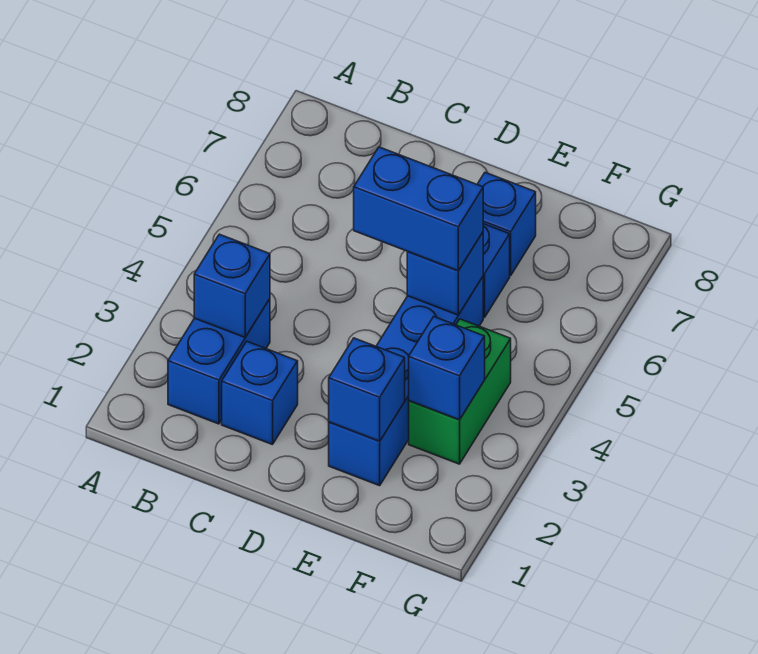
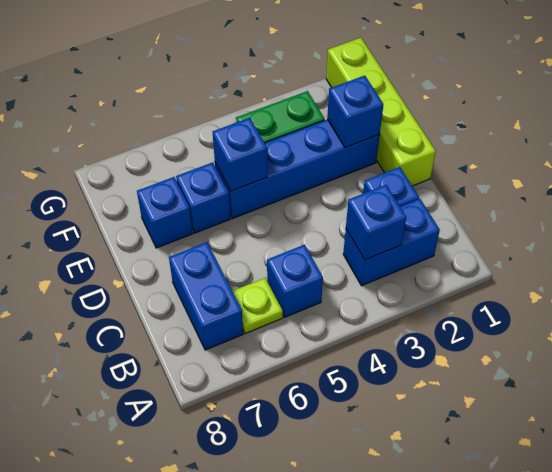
none -> lime plate B6 level 1
none -> lime brick D1:G1 level 1
blue brick D5:E5 level 3 -> blue brick B7:C7 level 1
blue brick F3 level 2 -> blue brick B5 level 1

